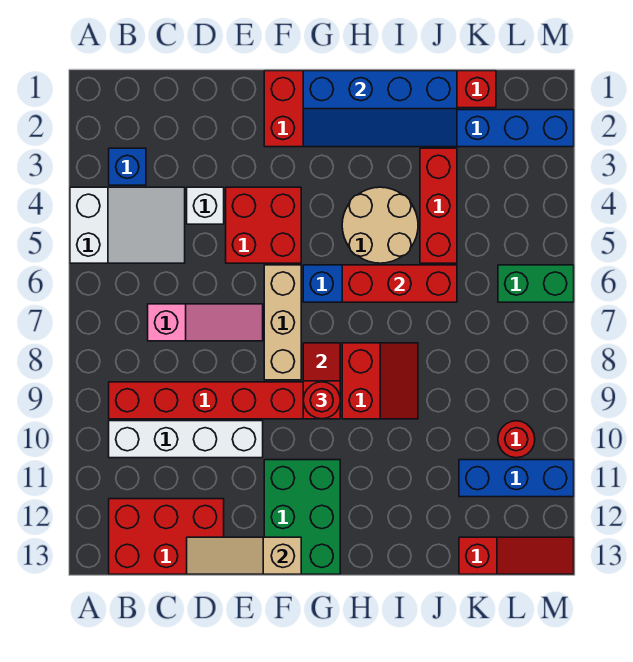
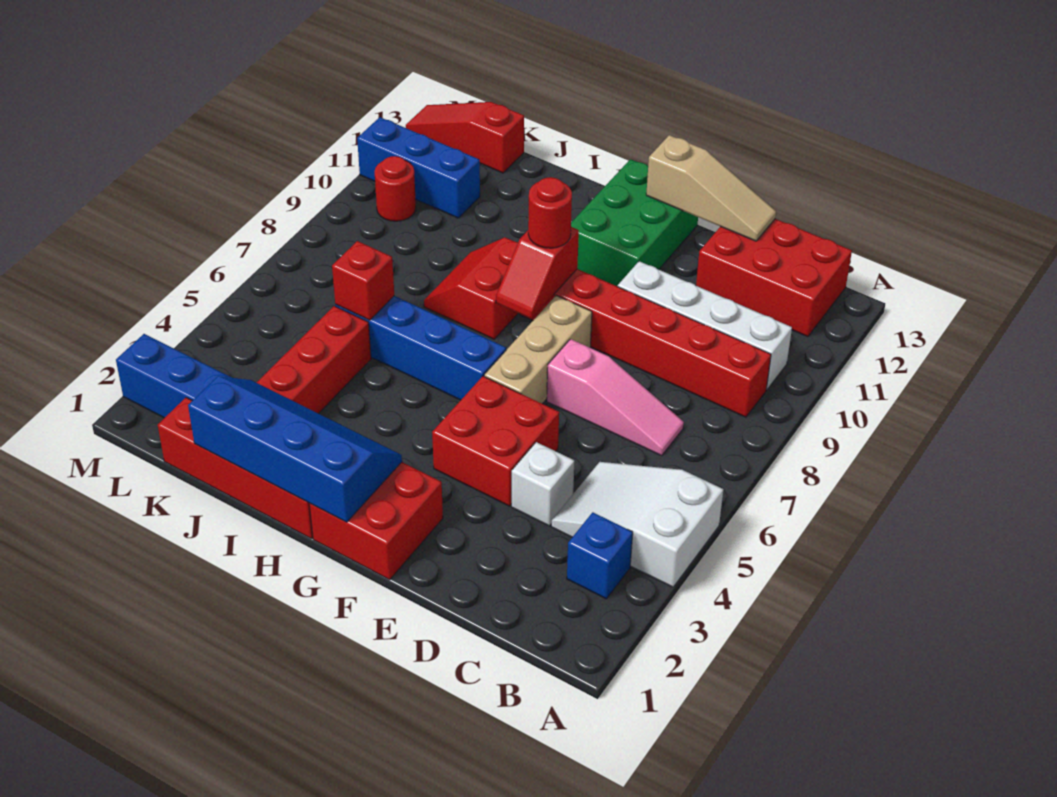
pink slope C7:E7 level 1 top C -> pink slope C7:E7 level 1 top E
tan round brick H4:I5 level 1 -> none
red brick H6:J6 level 2 -> red brick J6 level 2
green brick L6:M6 level 1 -> none

